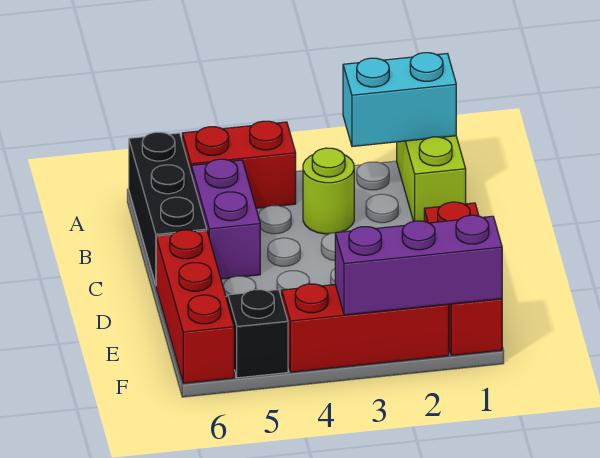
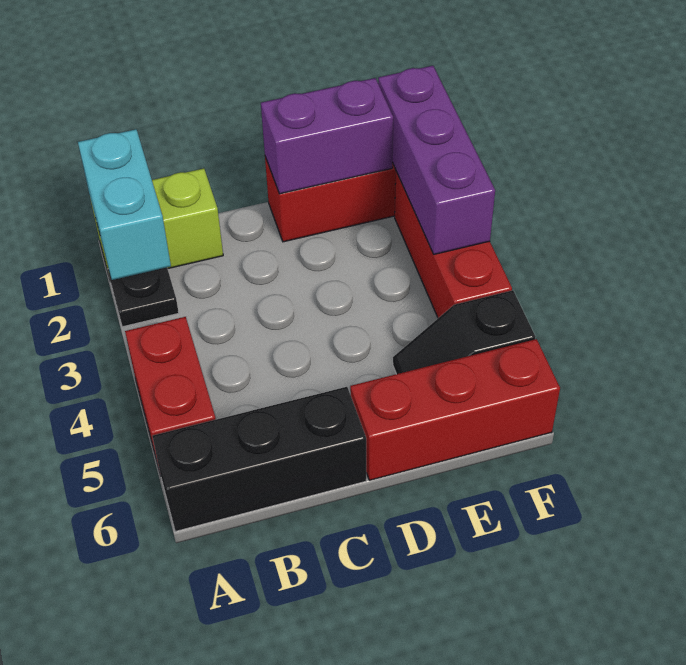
none -> black plate A2 level 1
lime round brick B3 level 1 -> none
purple brick B5:C5 level 1 -> purple brick D1:E1 level 2

